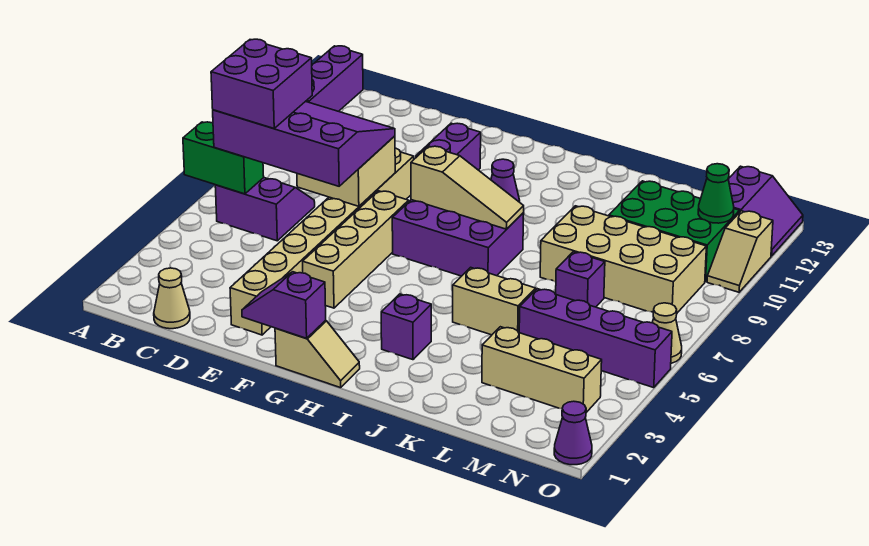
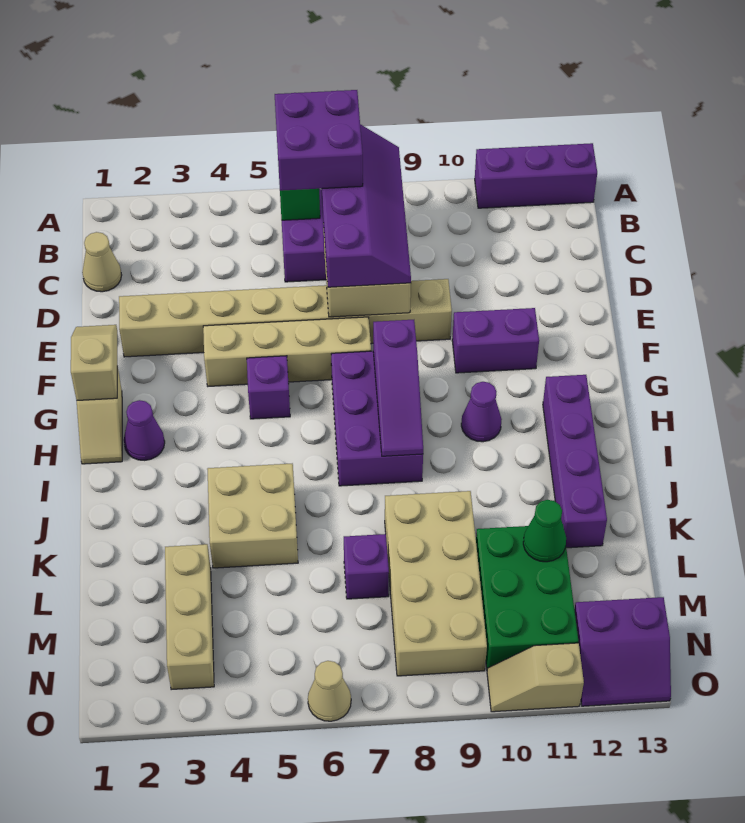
purple slope B6:E8 level 3 top 6 -> purple slope B7:E8 level 3 top 7
purple slope F1:G1 level 2 top G -> tan slope F1:G1 level 2 top G
tan slope G8:I8 level 2 top G -> purple slope G8:I8 level 2 top G
purple brick I3 level 1 -> purple brick G5 level 1
tan brick J5:K5 level 1 -> tan brick J4:K5 level 1
purple brick L5:O5 level 1 -> purple brick H12:K12 level 1
green cone N11 level 2 -> green cone L11 level 2
purple cone O1 level 1 -> purple cone H2 level 1

